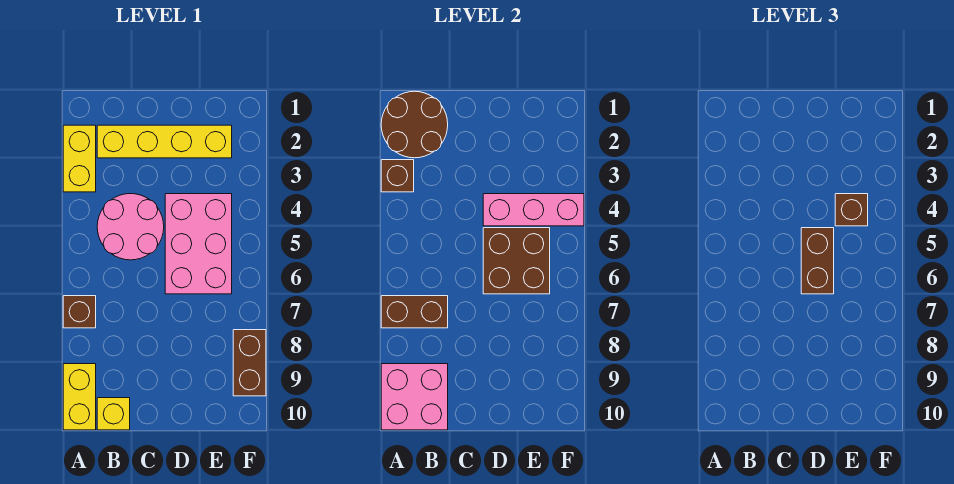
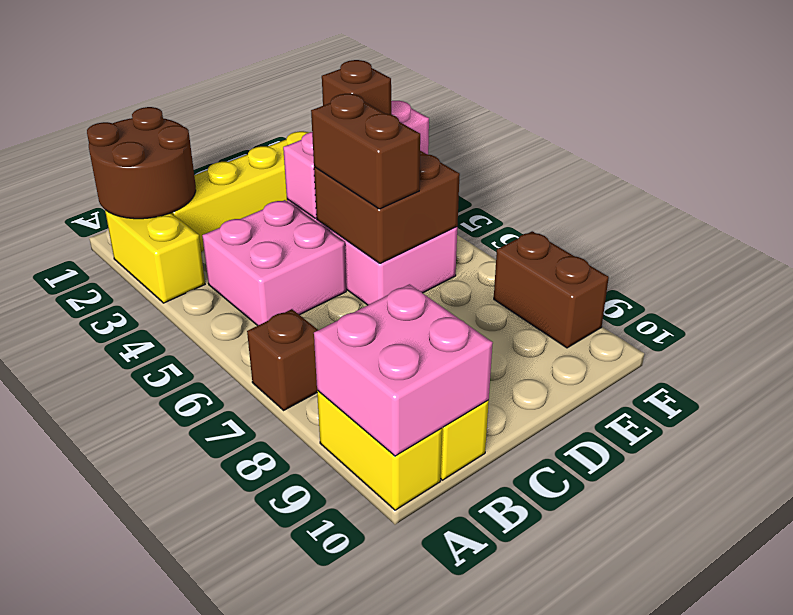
brown brick A3 level 2 -> none
brown brick A7:B7 level 2 -> none
pink round brick B4:C5 level 1 -> pink brick B4:C5 level 1

